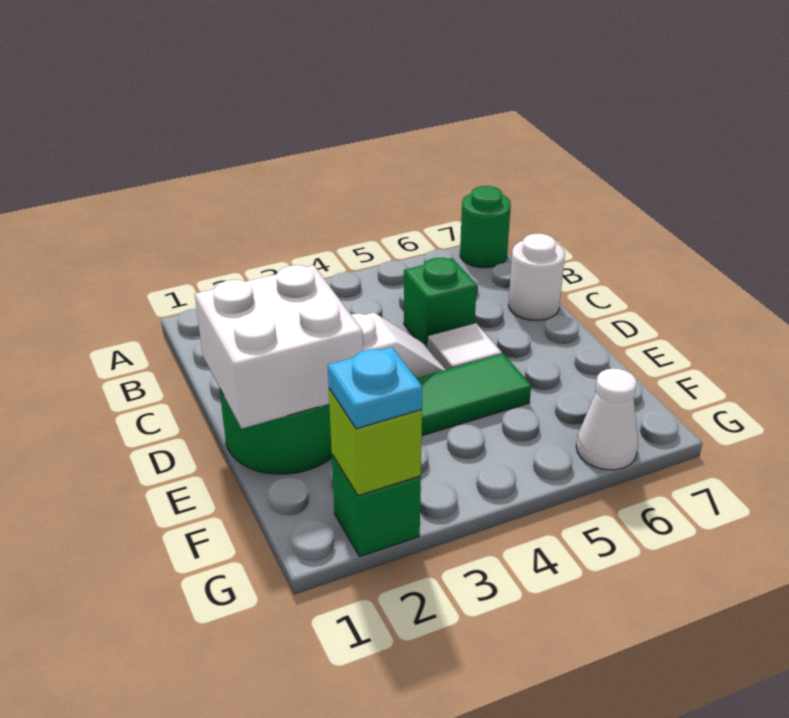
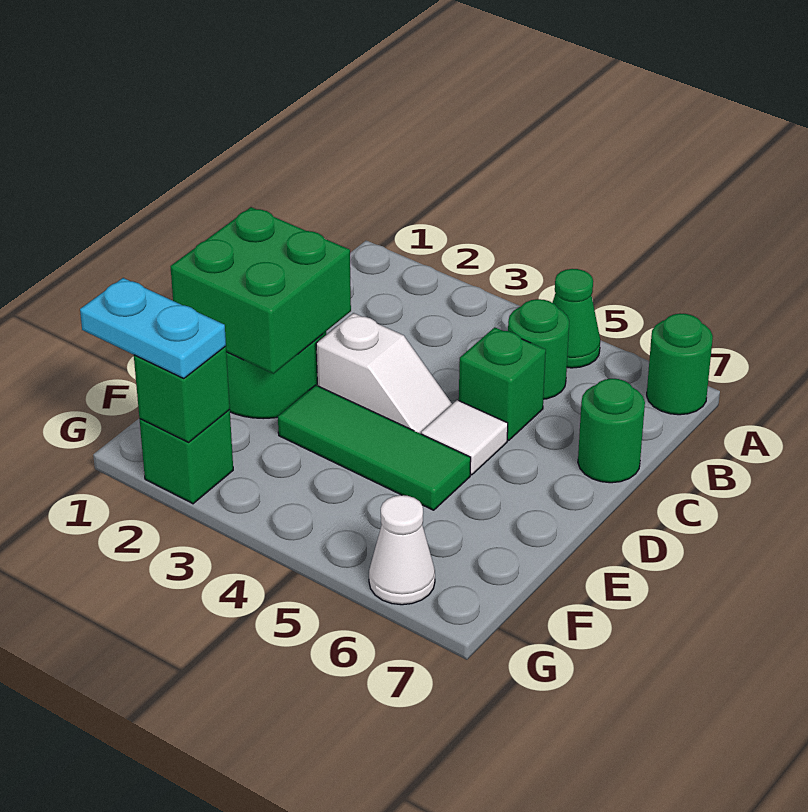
none -> green cone A5 level 1
none -> green round brick B5 level 1
white round brick C7 level 1 -> green round brick C7 level 1
white brick D1:E2 level 2 -> green brick D1:E2 level 2
lime brick G2 level 2 -> green brick G2 level 2
cyan plate G2 level 3 -> cyan plate G1:G2 level 3

